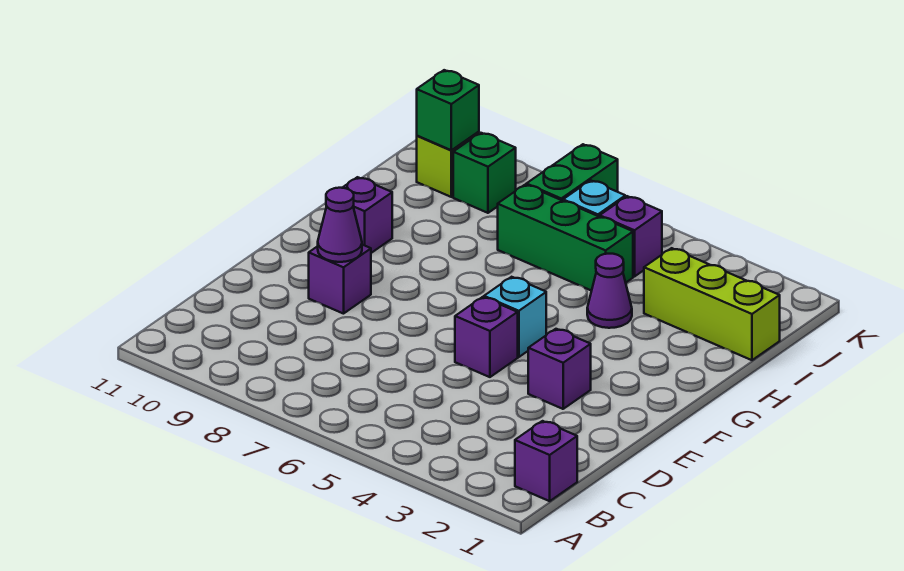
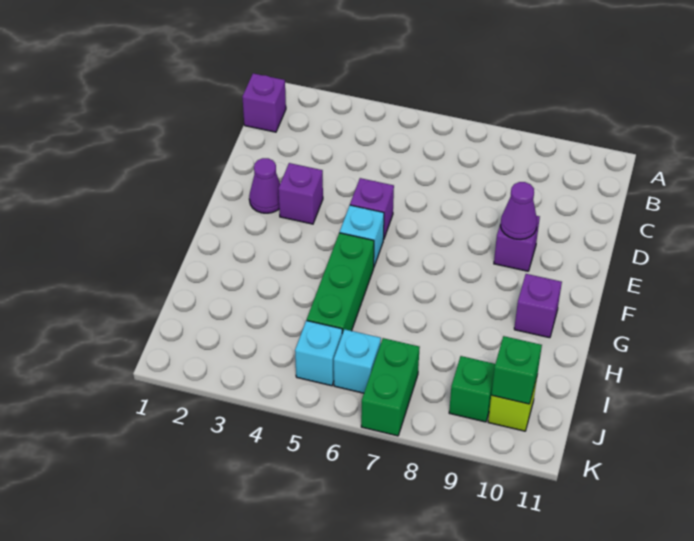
purple cone H4 level 1 -> purple cone E2 level 1
lime brick I1:I3 level 1 -> none
green brick I5:I7 level 1 -> green brick G5:I5 level 1
purple brick J5 level 1 -> cyan brick J5 level 1

